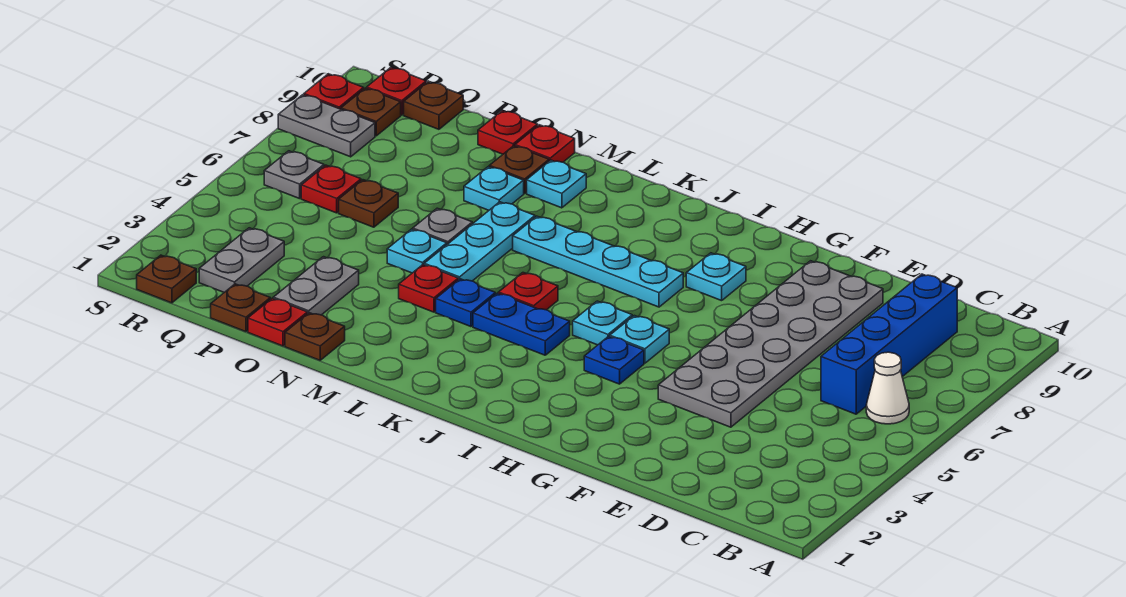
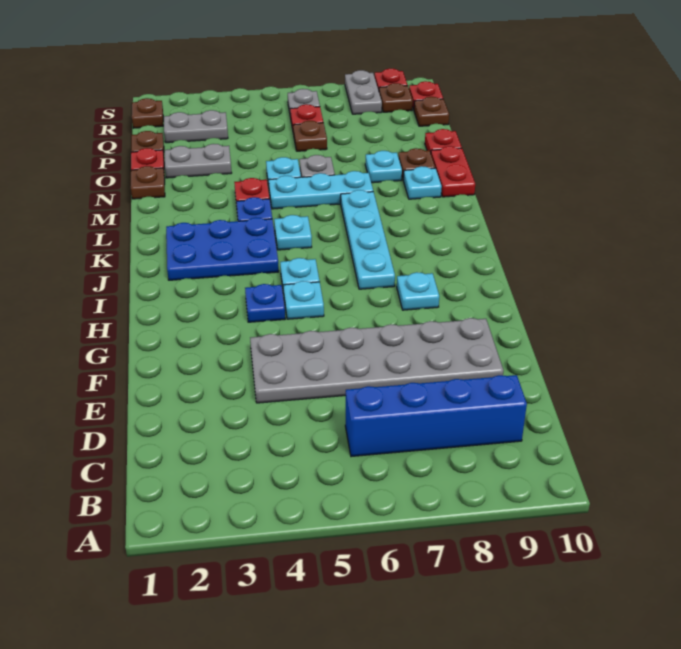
white cone B6 level 1 -> none
blue plate J4:K4 level 1 -> blue plate J2:K4 level 1
red plate K5 level 1 -> cyan plate K5 level 1
red plate N10 level 1 -> red plate M10:N10 level 1

